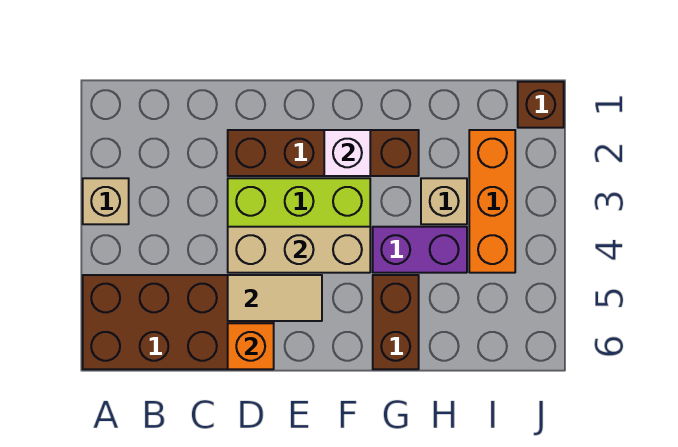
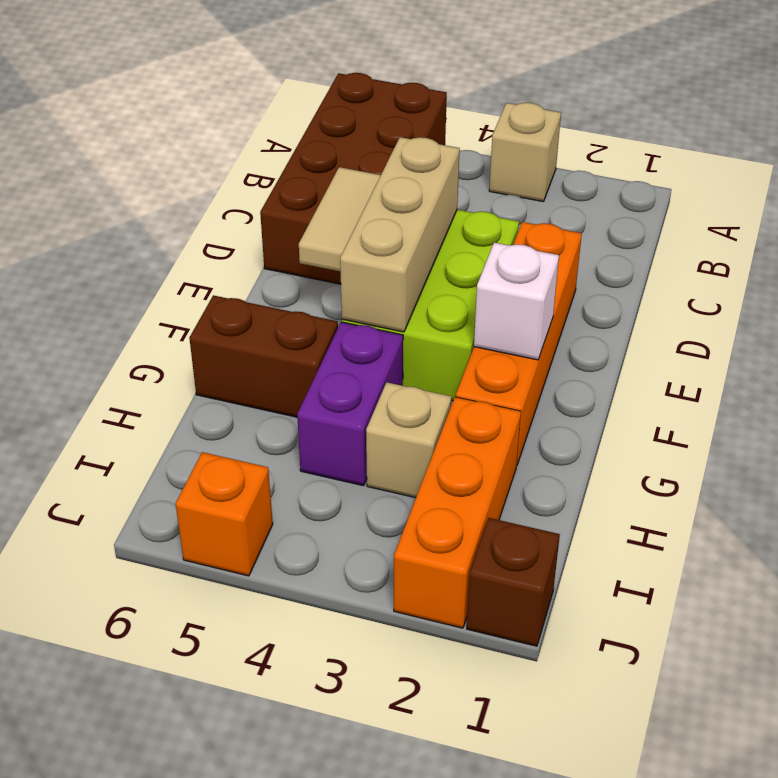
brown brick D2:G2 level 1 -> orange brick D2:G2 level 1
orange brick D6 level 2 -> orange brick J5 level 1
orange brick I2:I4 level 1 -> orange brick H2:J2 level 1

